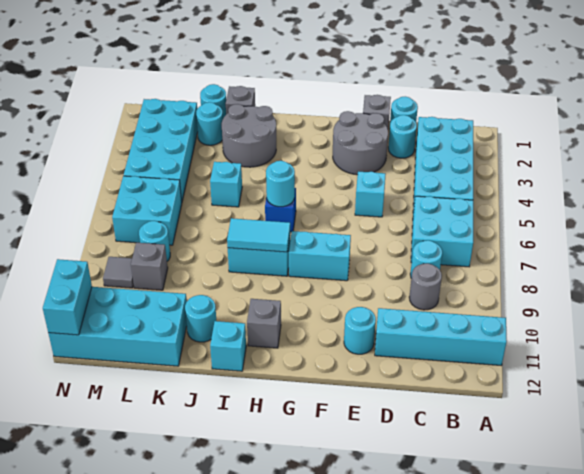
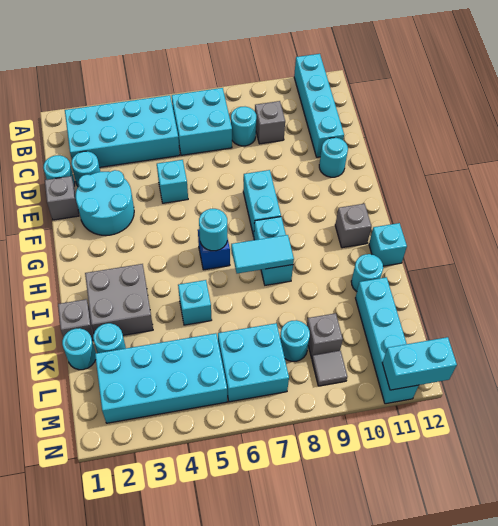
grey round brick C9 level 1 -> grey brick C9 level 1
grey round brick E2:F3 level 1 -> cyan round brick E2:F3 level 1
cyan tile H8:I8 level 2 -> cyan tile I7:I8 level 2
grey round brick I2:J3 level 1 -> grey brick I2:J3 level 1
cyan brick K11:N12 level 1 -> cyan brick K11:N11 level 1

